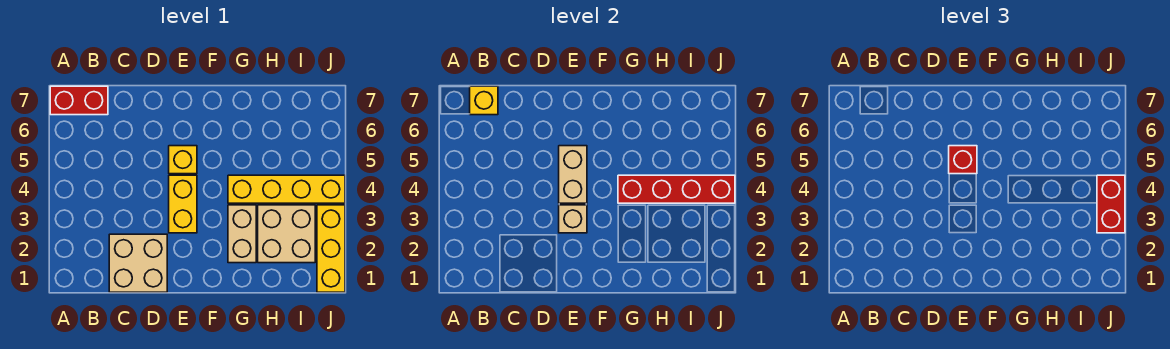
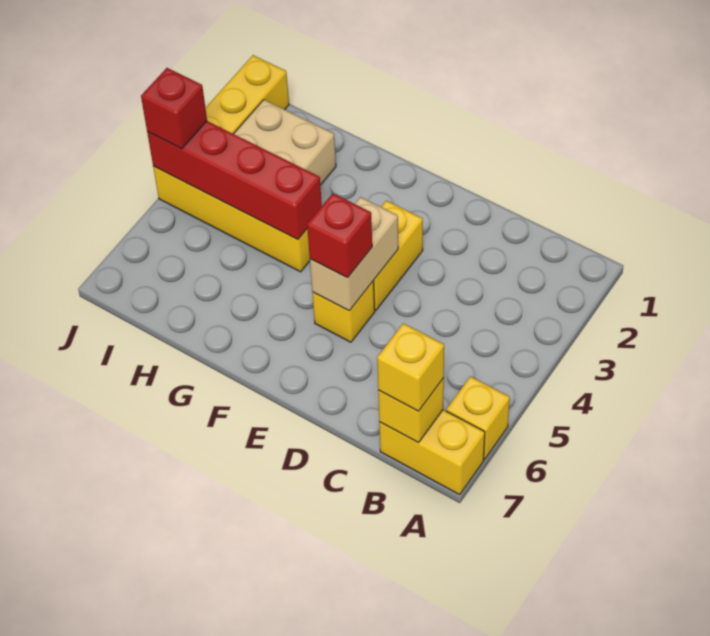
none -> yellow brick A6 level 1
red brick A7:B7 level 1 -> yellow brick A7:B7 level 1
none -> yellow brick B7 level 3
tan brick C1:D2 level 1 -> none
tan brick E3 level 2 -> none
tan brick G2:G3 level 1 -> none
red brick J3:J4 level 3 -> red brick J4 level 3

